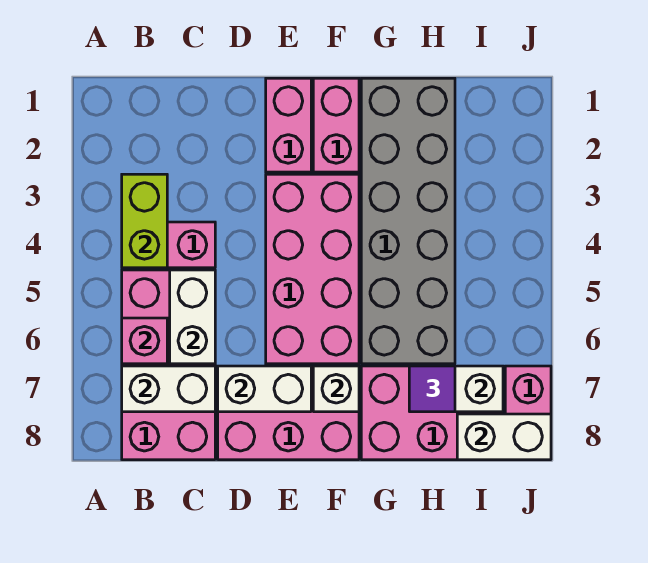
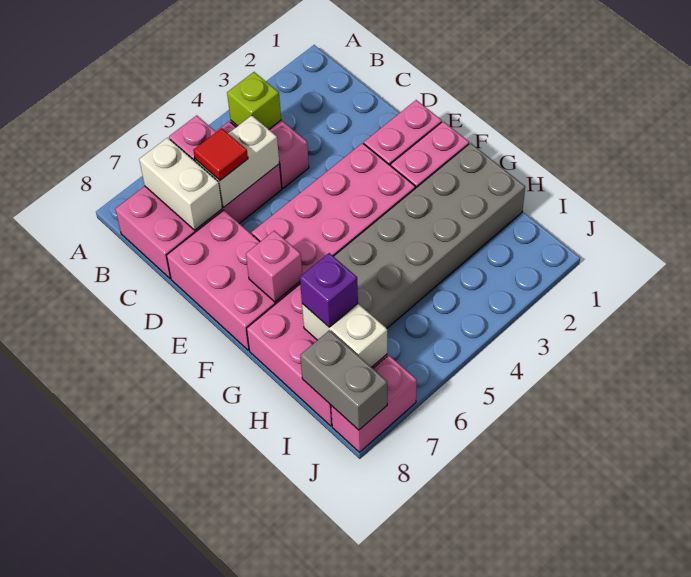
lime brick B3:B4 level 2 -> lime brick B4 level 2
none -> red tile C6 level 3
white brick D7:E7 level 2 -> none
white brick F7 level 2 -> pink brick F7 level 2
purple tile H7 level 3 -> purple brick H7 level 3
white brick I8:J8 level 2 -> grey brick I8:J8 level 2

